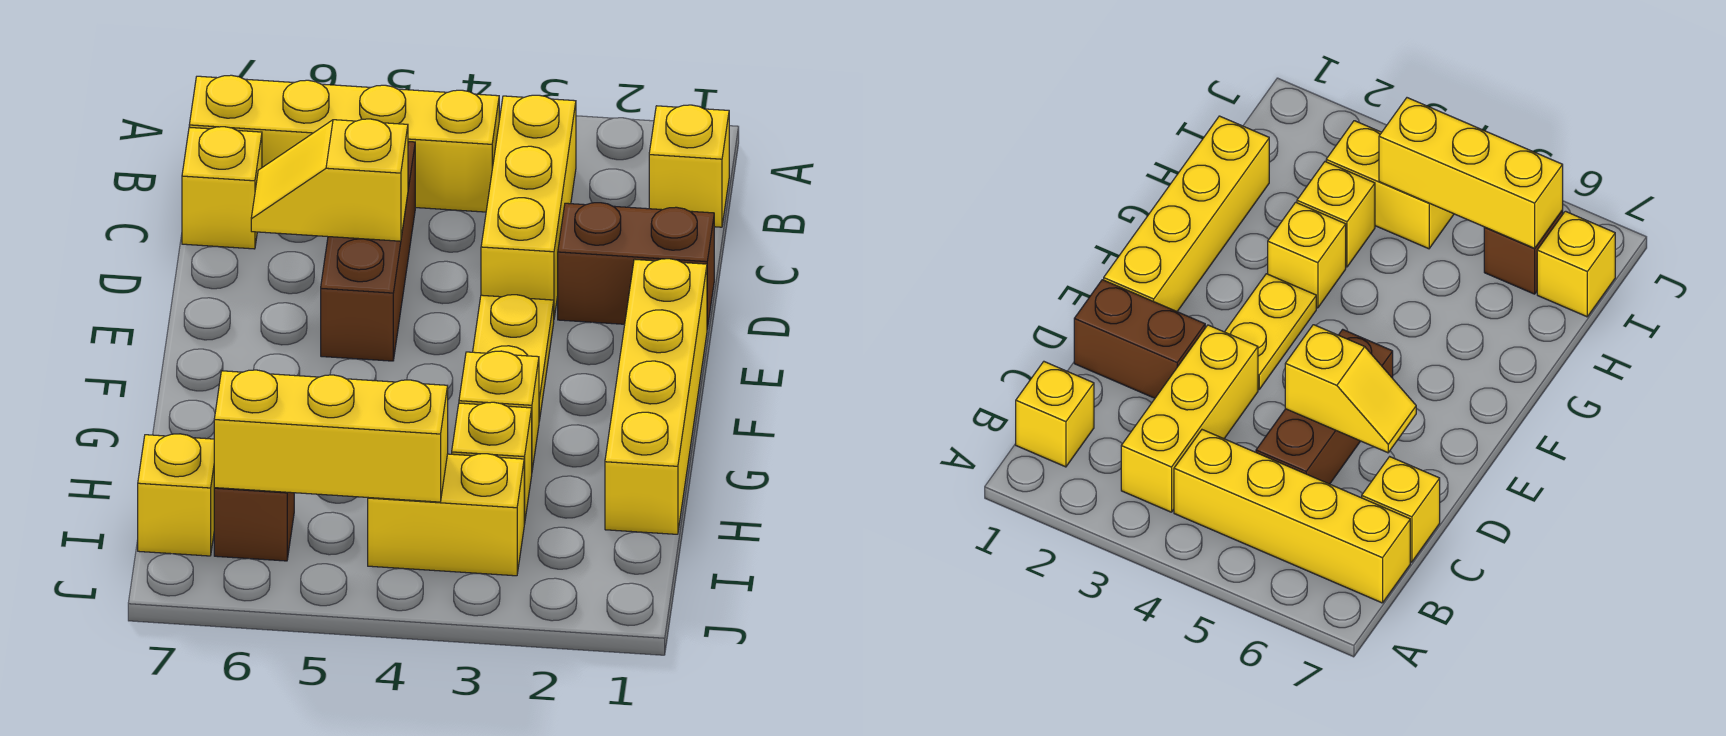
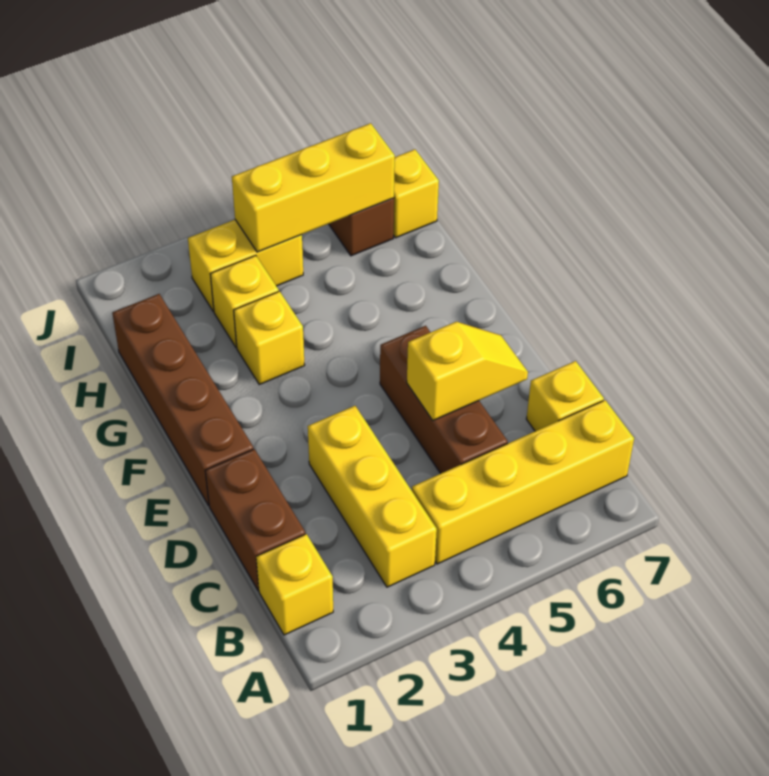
brown brick D1:D2 level 1 -> brown brick C1:D1 level 1
yellow brick E1:H1 level 1 -> brown brick E1:H1 level 1
yellow plate E3:F3 level 1 -> none

